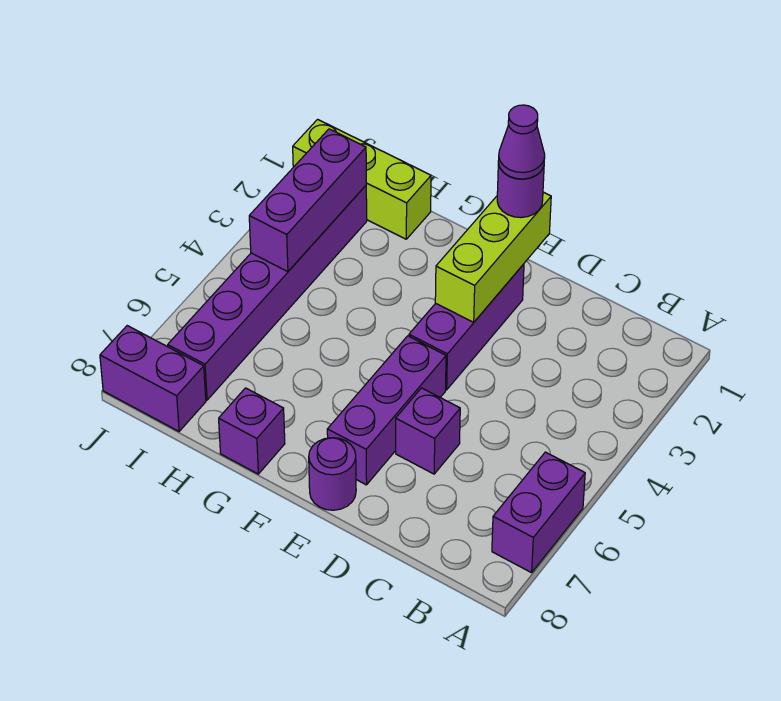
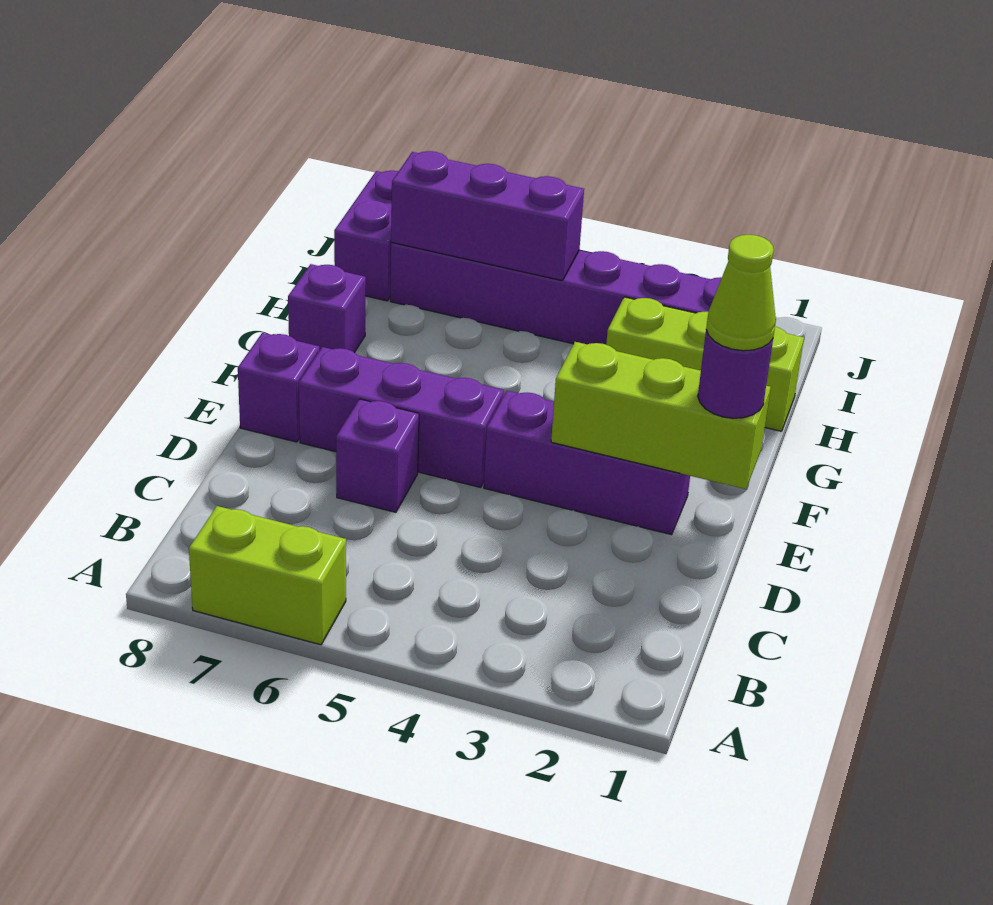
purple brick A6:A7 level 1 -> lime brick A6:A7 level 1
purple cone E1 level 4 -> lime cone E1 level 4
purple round brick E8 level 1 -> purple brick E8 level 1
lime brick H1:J1 level 1 -> lime brick H1:H3 level 1
purple brick I2:I4 level 2 -> purple brick I5:I7 level 2

